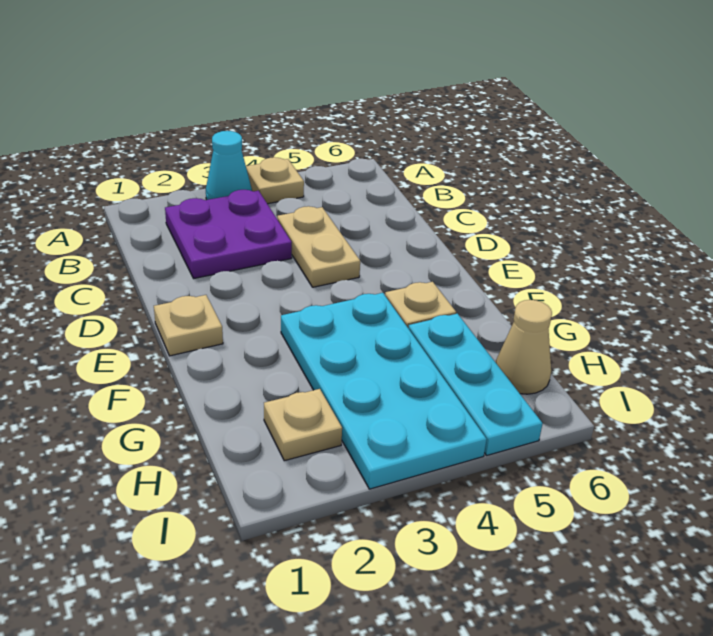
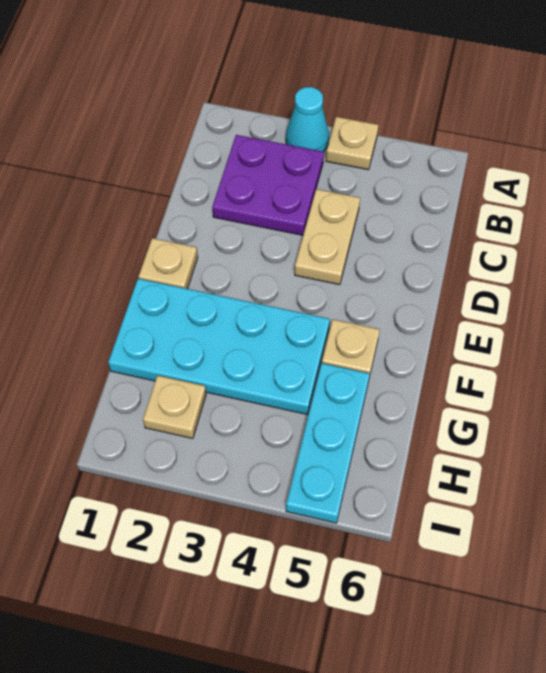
cyan plate F3:I4 level 1 -> cyan plate F1:G4 level 1
tan cone H6 level 1 -> none

